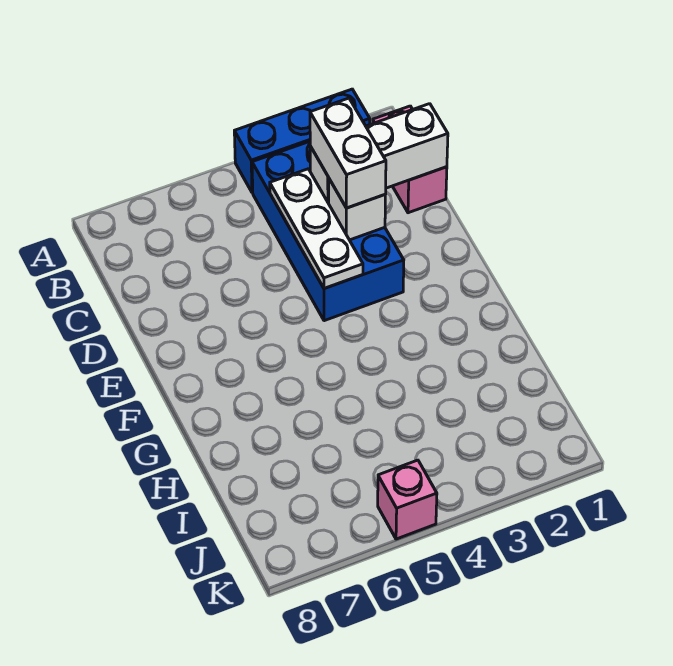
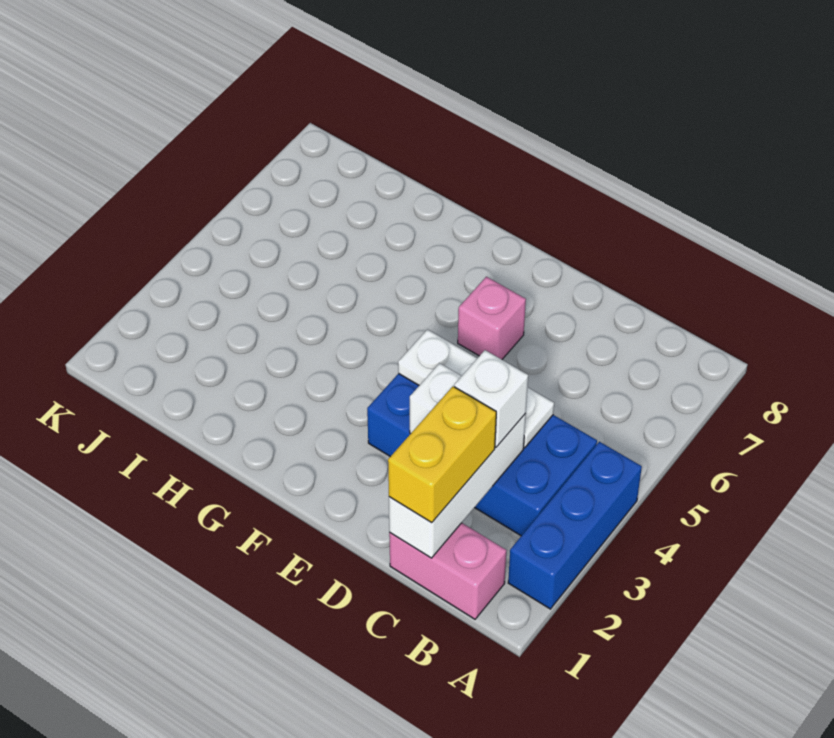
none -> yellow brick C1:C2 level 3
white brick C3:D3 level 3 -> white brick C3 level 3
pink brick K5 level 1 -> pink brick E6 level 1

